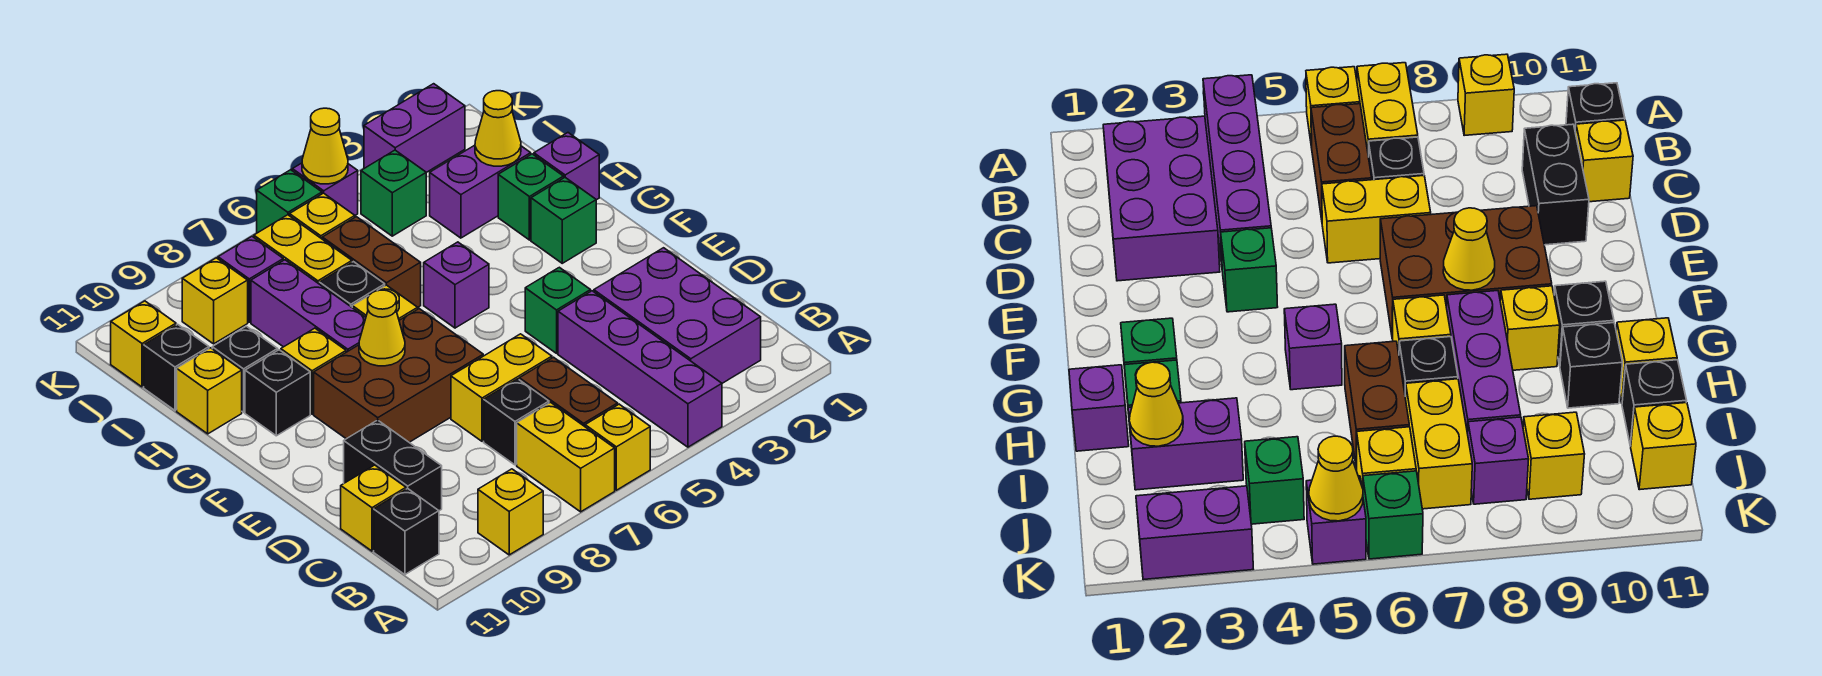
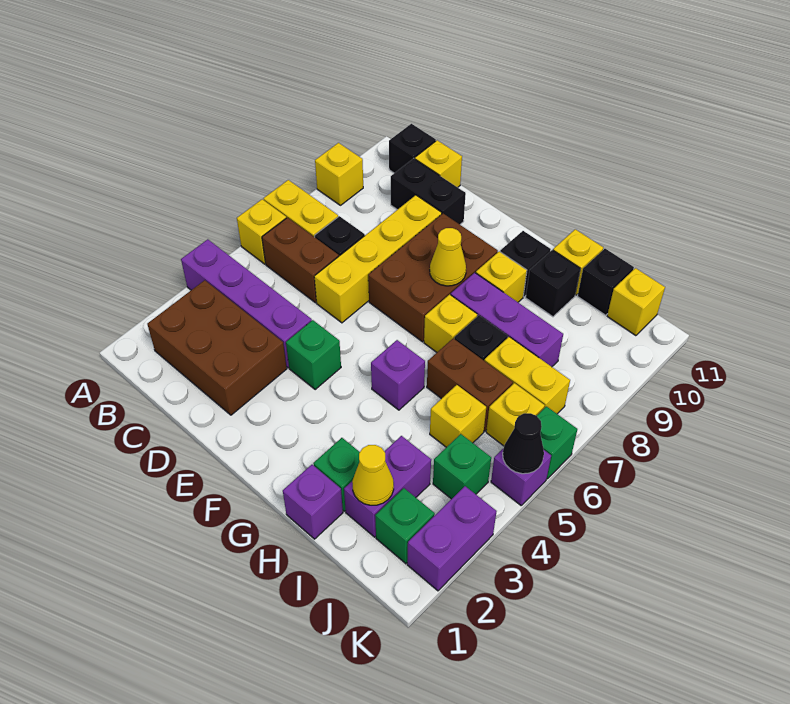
purple brick B2:D3 level 1 -> brown brick B2:D3 level 1
yellow brick D6:D7 level 1 -> yellow brick D6:D9 level 1
green brick G2 level 1 -> green brick J2 level 1
purple brick J8 level 1 -> none
yellow brick J9 level 1 -> yellow brick I5 level 1
yellow cone K5 level 2 -> black cone K5 level 2

